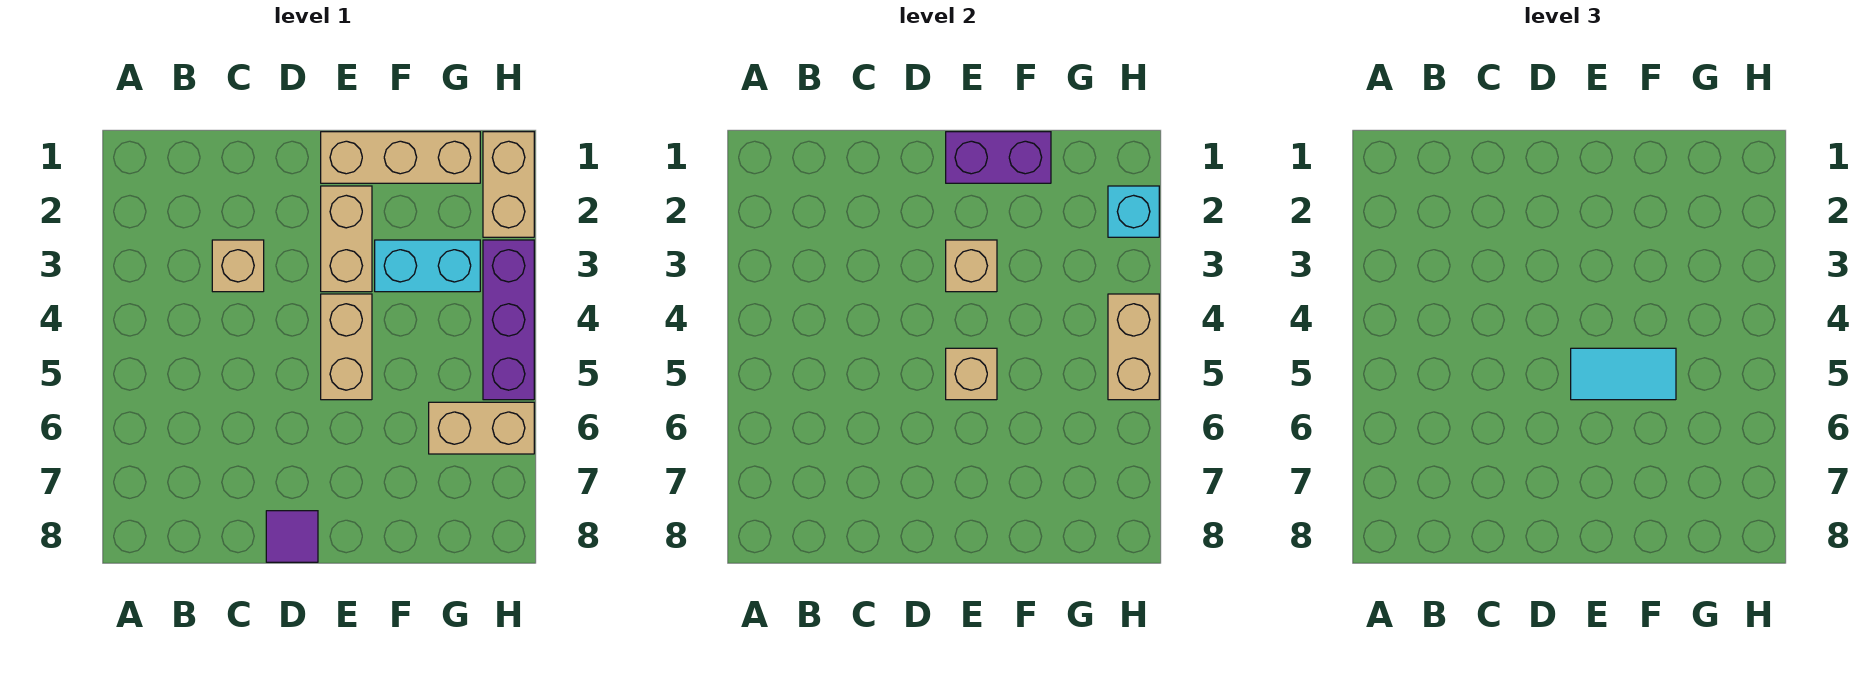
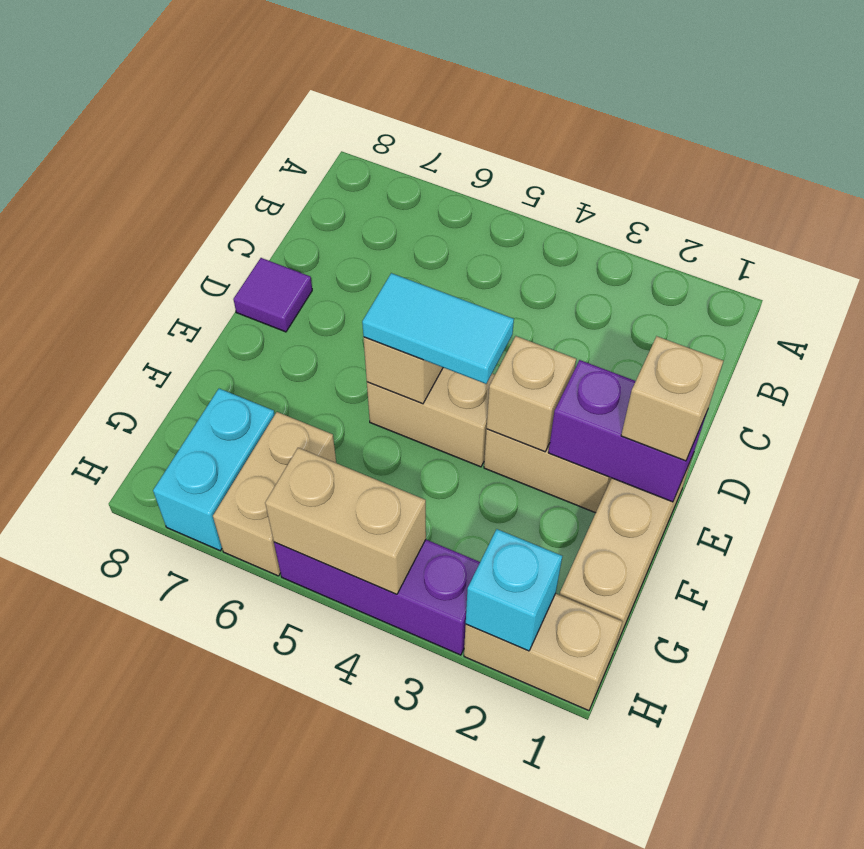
tan brick C3 level 1 -> tan brick E1 level 3
purple brick E1:F1 level 2 -> purple brick E1:E2 level 2
cyan tile E5:F5 level 3 -> cyan tile E4:E5 level 3
cyan brick F3:G3 level 1 -> cyan brick G7:H7 level 1

